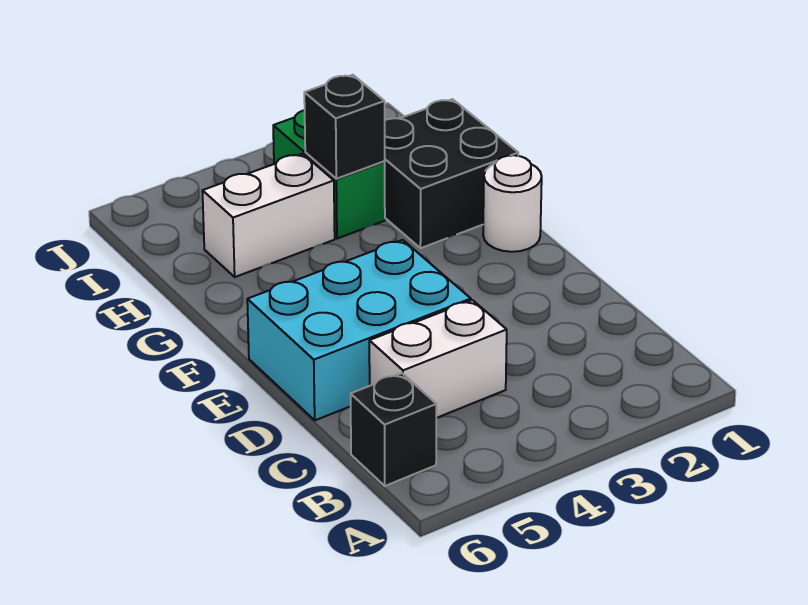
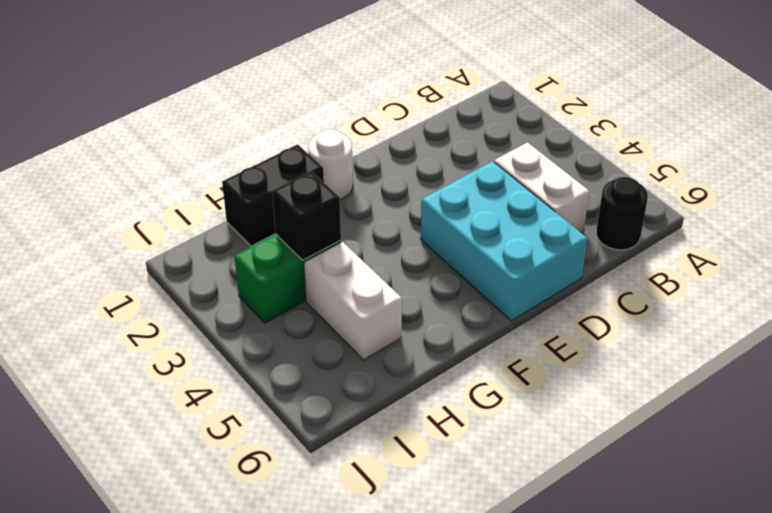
black brick B6 level 1 -> black round brick B6 level 1
black brick G1:H2 level 1 -> black brick G1:H1 level 1

